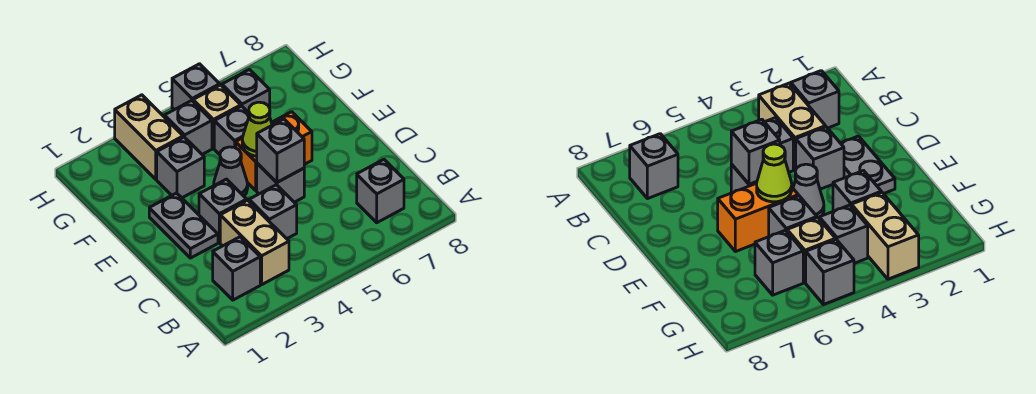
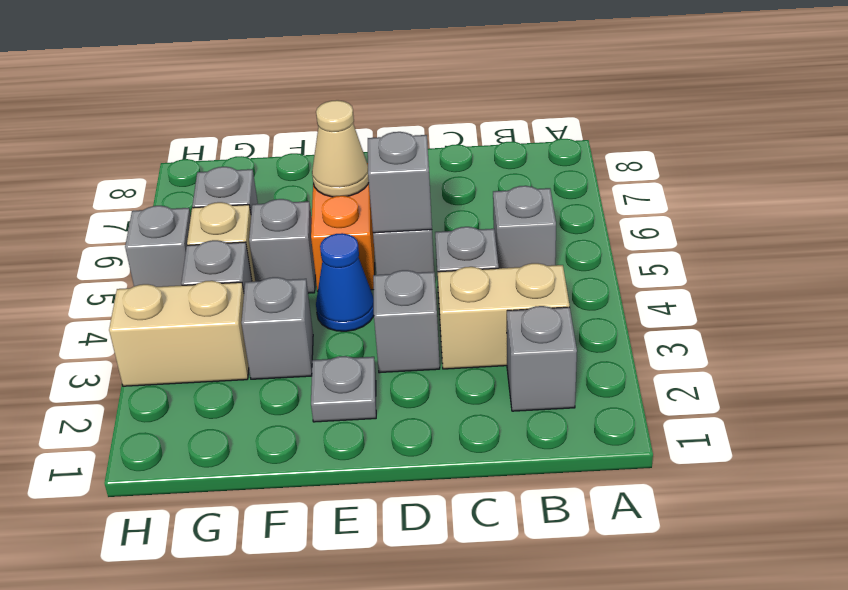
grey brick B7 level 1 -> grey brick B5 level 1
grey plate D2:E2 level 1 -> grey plate E2 level 1
grey cone E4 level 1 -> blue cone E4 level 1
lime cone E5 level 2 -> none
none -> tan cone E6 level 2

